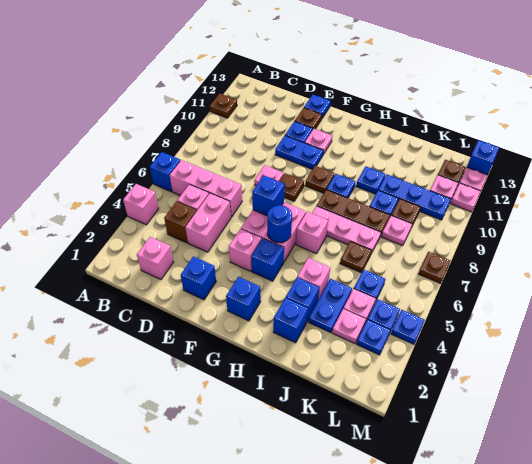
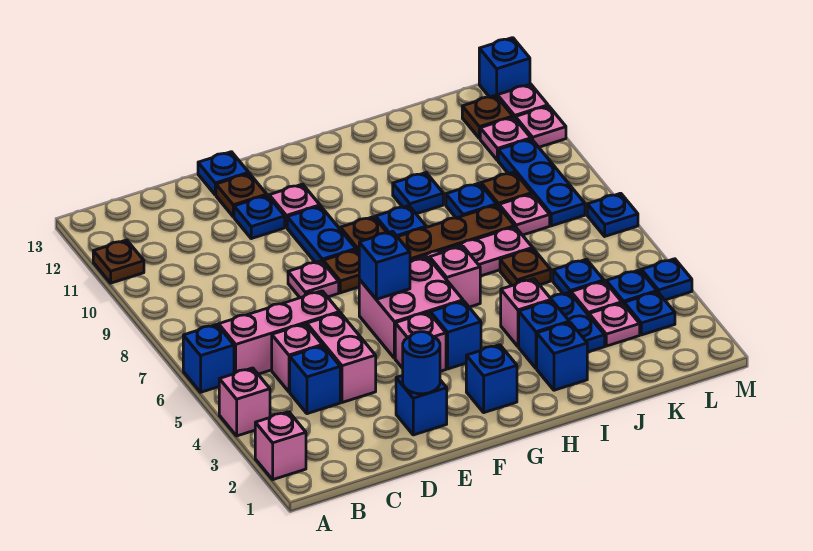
pink brick C2 level 1 -> pink brick A2 level 1
brown brick C4 level 1 -> blue brick C4 level 1
blue plate E10:F10 level 1 -> blue plate F9:F10 level 1
blue round brick G5 level 2 -> blue round brick E2 level 2
blue plate J10:L10 level 1 -> blue plate L8:L10 level 1
brown plate M7 level 1 -> blue plate M7 level 1

